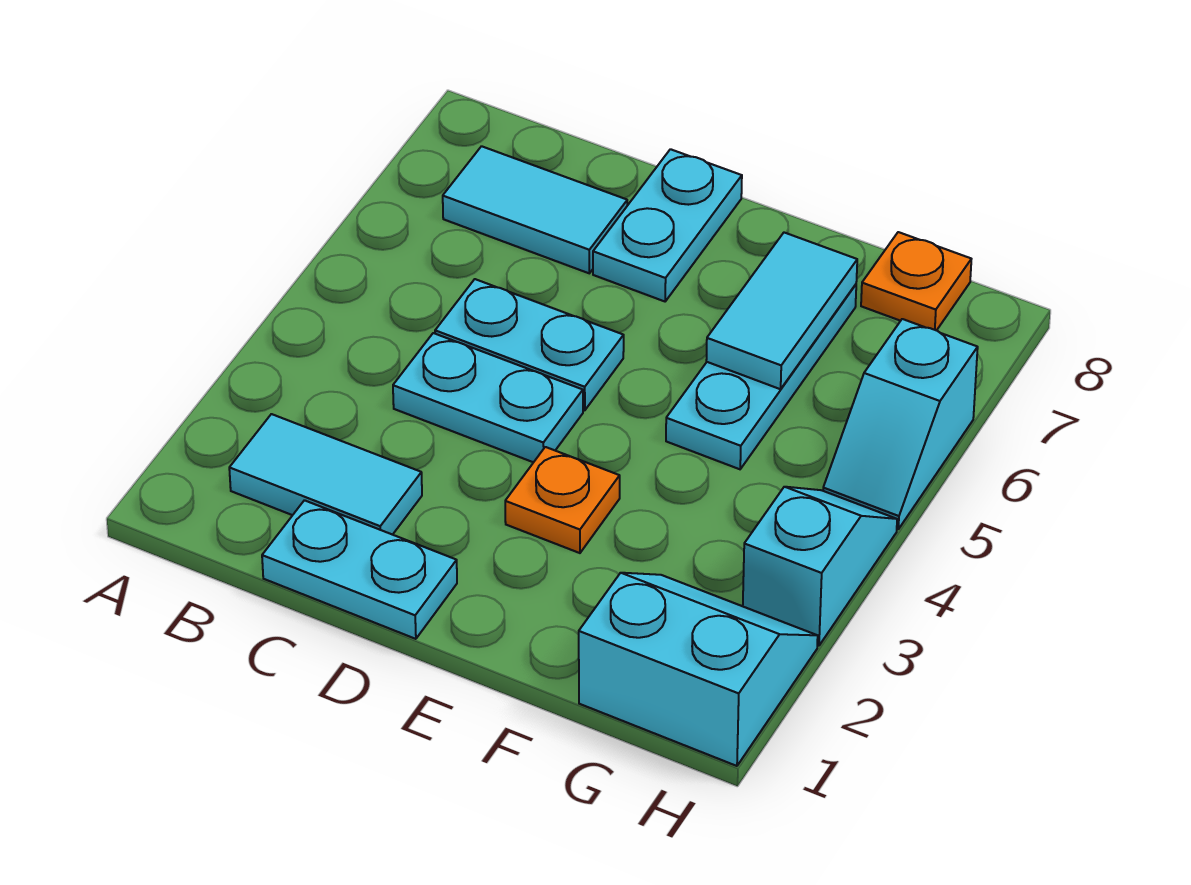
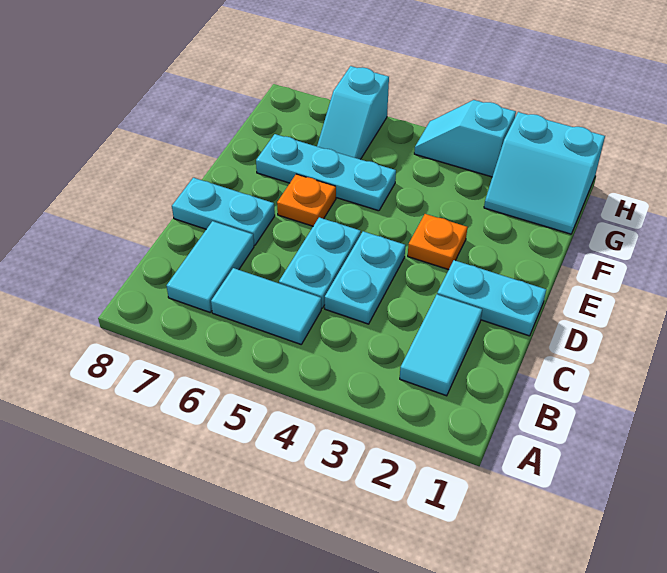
cyan plate C1:D1 level 1 -> cyan plate D1:D2 level 1
cyan tile F6:F7 level 2 -> cyan tile B5:B6 level 1
cyan slope G1:H2 level 1 top 1 -> cyan slope G1:H2 level 1 top H
orange plate G8 level 1 -> orange plate E6 level 1
cyan slope H5:H6 level 1 top 6 -> cyan slope G6:H6 level 1 top H

